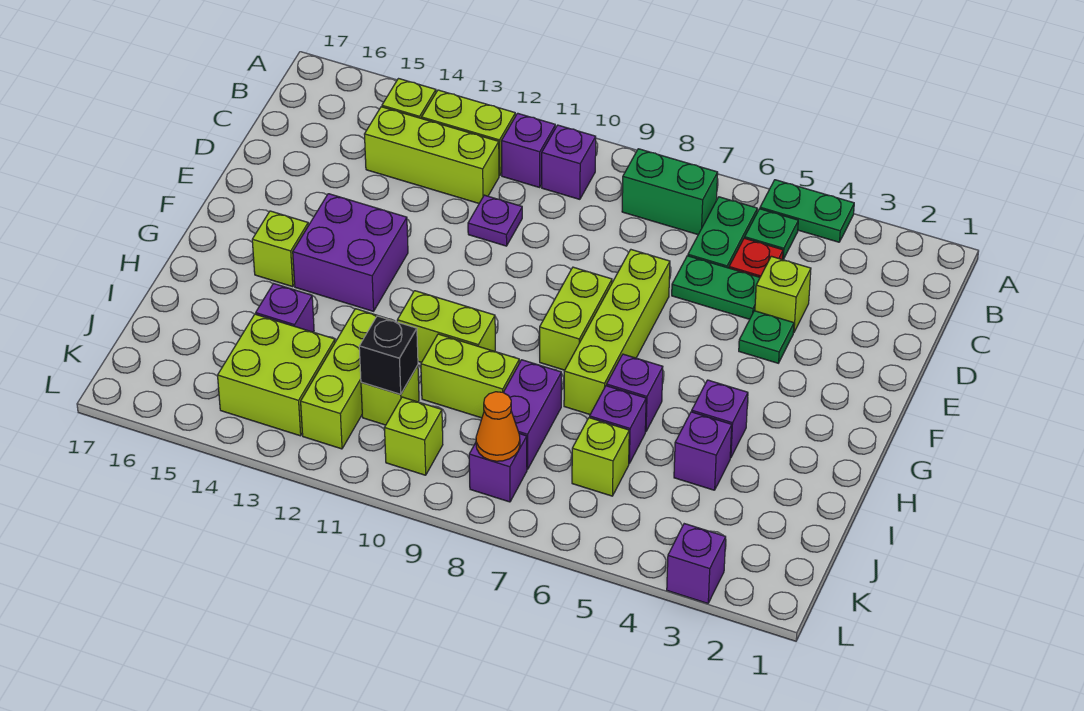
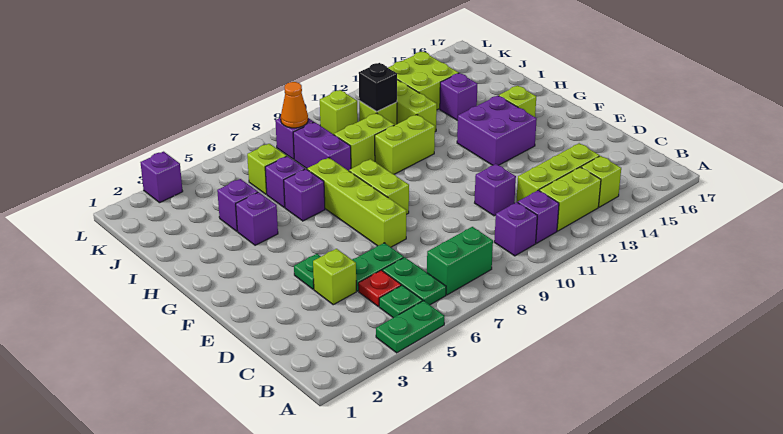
purple plate D11 level 1 -> purple brick D11 level 1

